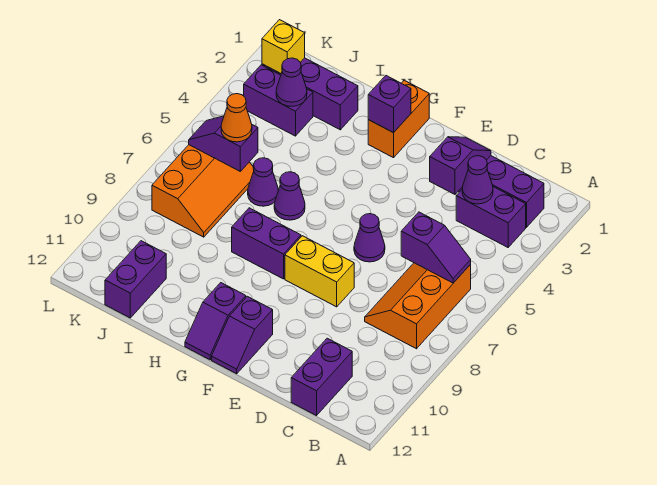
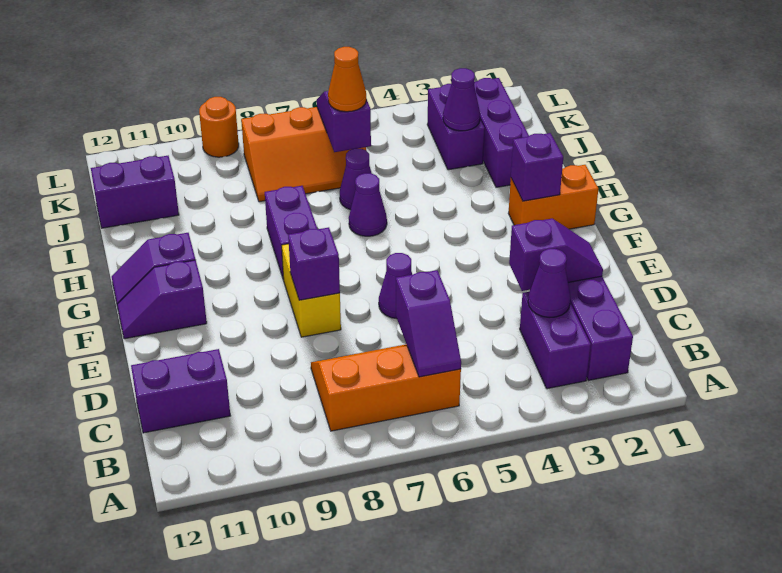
none -> purple brick E8 level 2
yellow brick K2 level 2 -> none
none -> orange round brick L9 level 1

